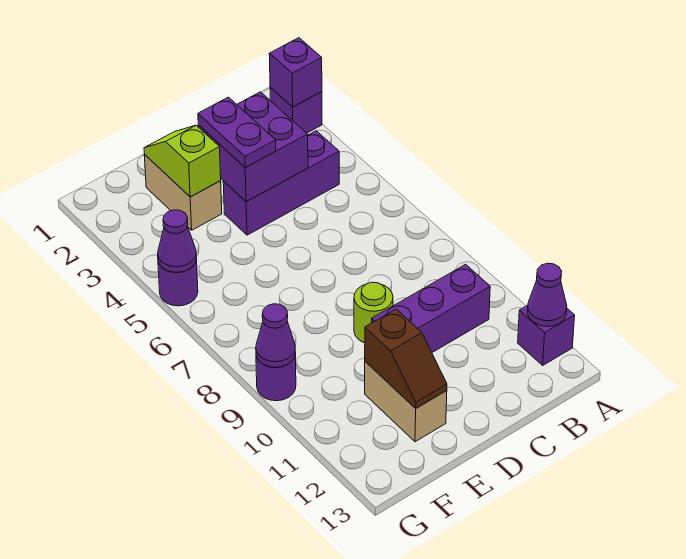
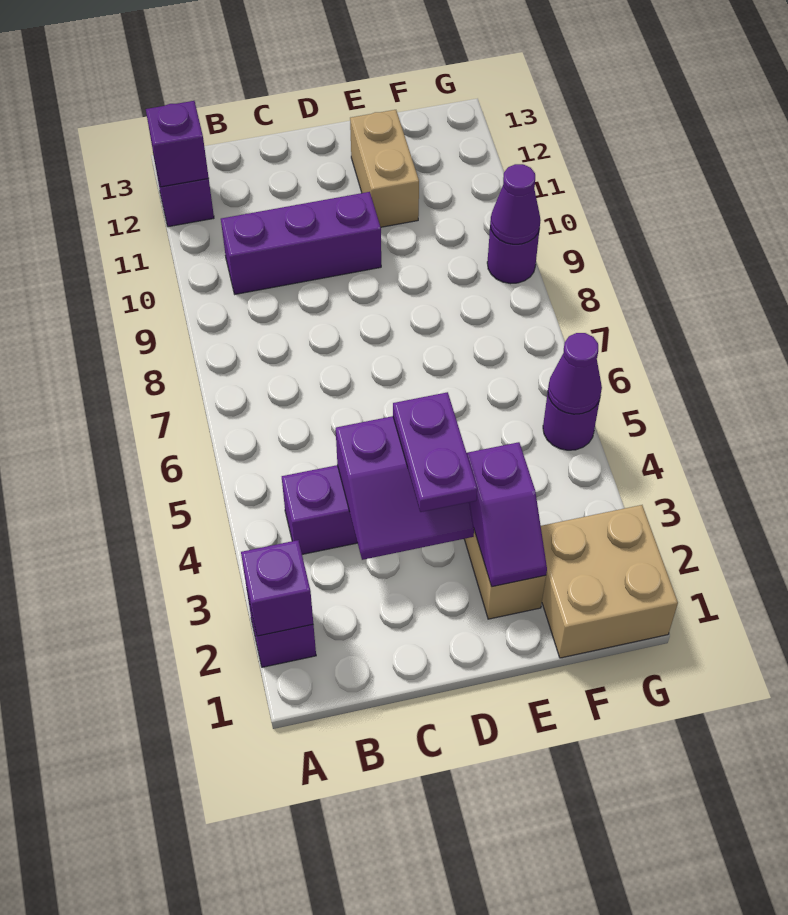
purple cone A12 level 2 -> purple brick A12 level 2
purple brick C3:D4 level 2 -> purple slope C3:D4 level 2 top 4
lime round brick D9 level 1 -> none
lime slope E2:E3 level 2 top 3 -> purple slope E2:E3 level 2 top 3
brown slope E11:E12 level 2 top 11 -> none
none -> tan brick F1:G2 level 1

